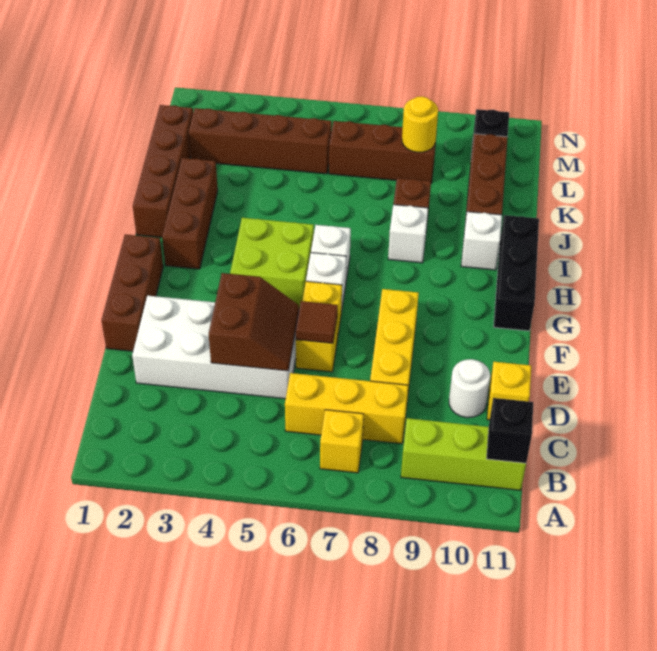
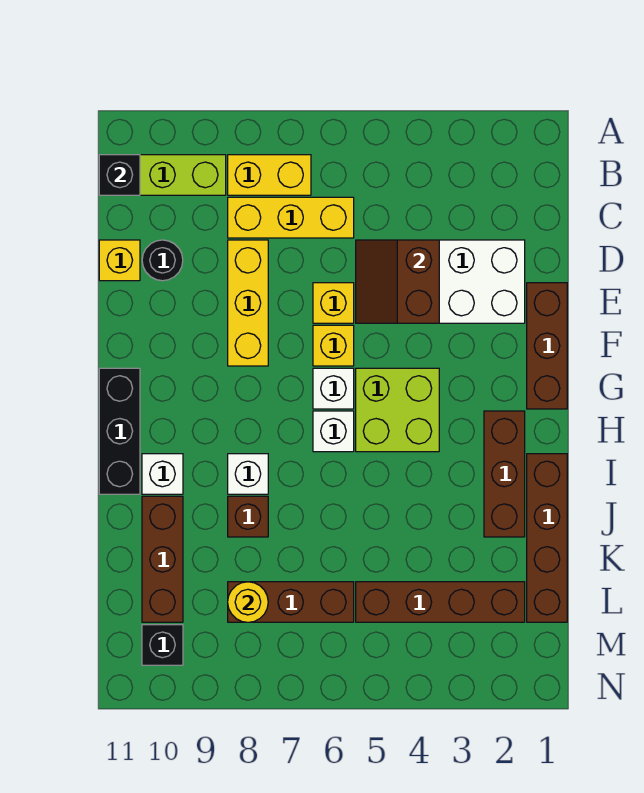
yellow brick B7 level 1 -> yellow brick B7:B8 level 1
white round brick D10 level 1 -> black round brick D10 level 1
brown tile E6 level 2 -> none

